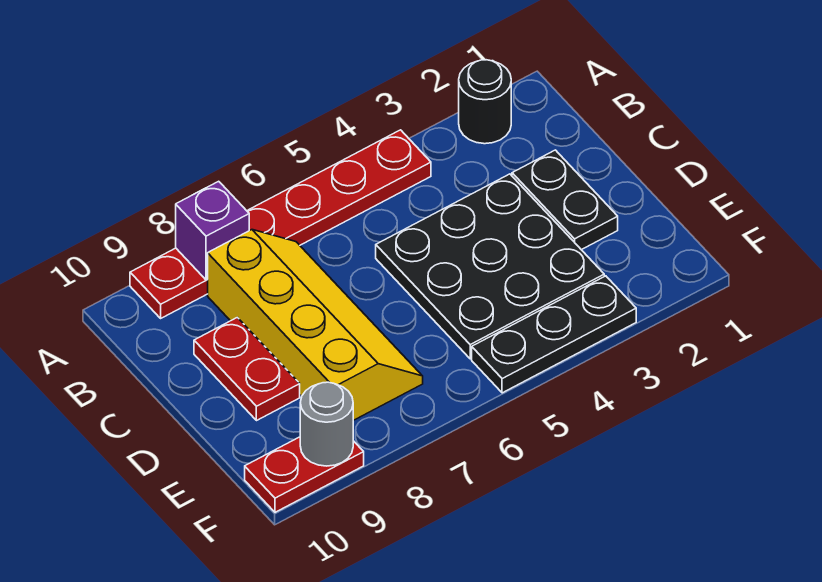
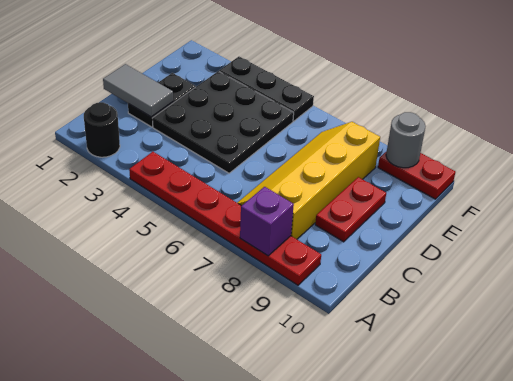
none -> grey tile C1:C2 level 2

